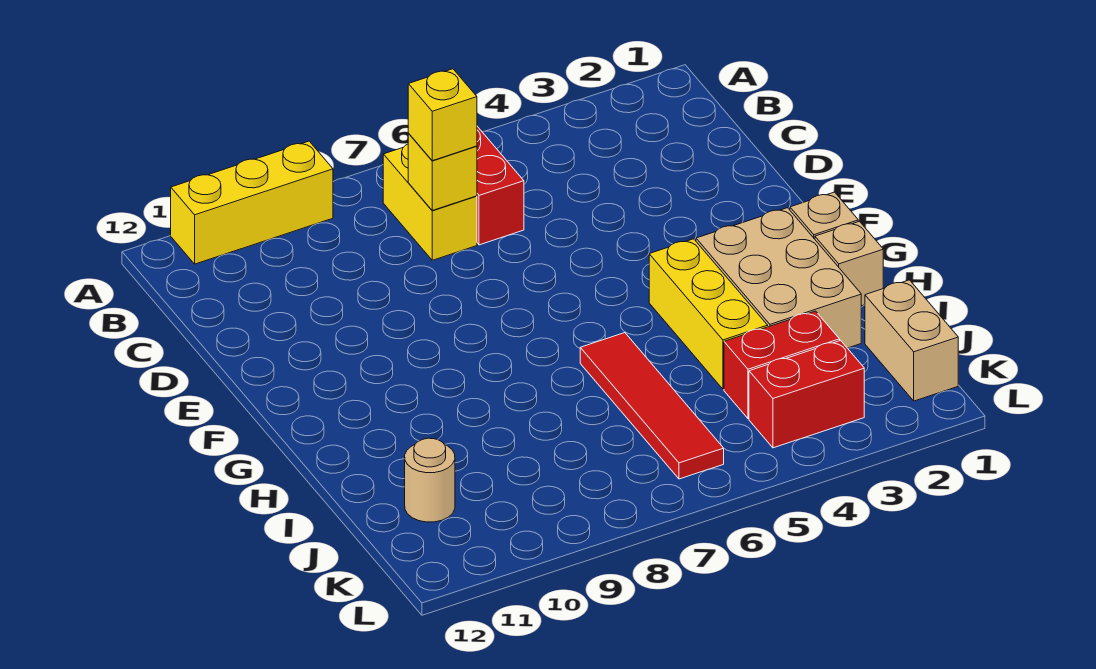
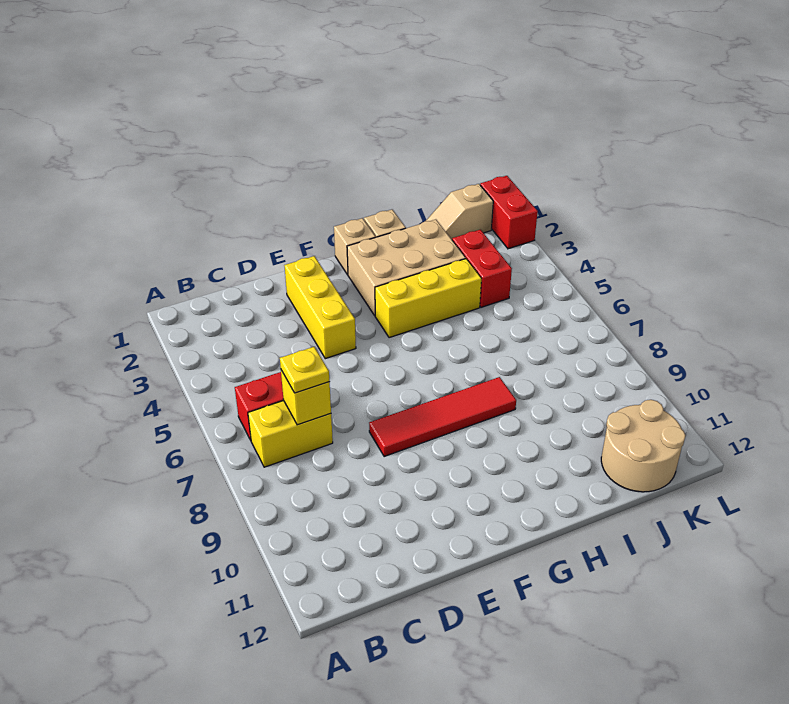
yellow brick A9:A11 level 1 -> yellow brick E2:E4 level 1
yellow brick C7 level 3 -> yellow plate C7 level 3
red tile H6:K6 level 1 -> red tile E8:H8 level 1
tan brick J1:K1 level 1 -> tan slope J1:K1 level 1 top K
tan round brick J11 level 1 -> tan round brick J11:K12 level 1
red brick K3:K4 level 1 -> red brick L1:L2 level 1

